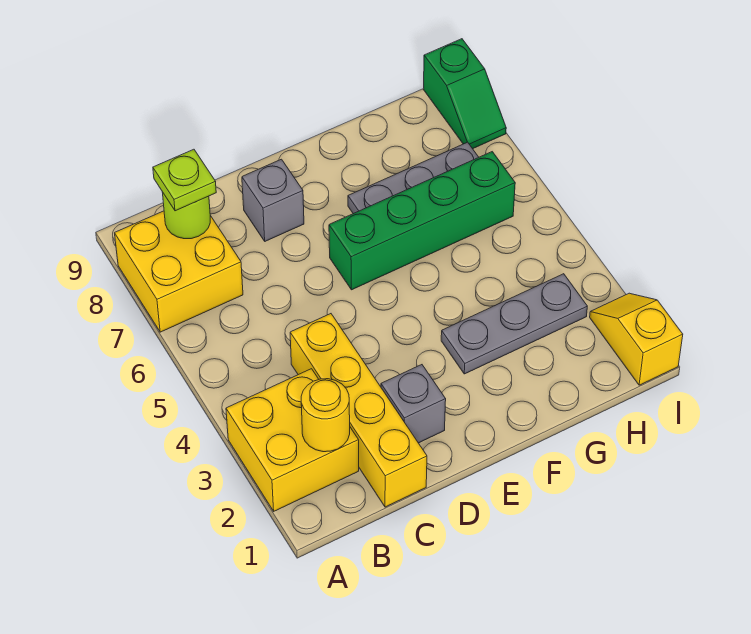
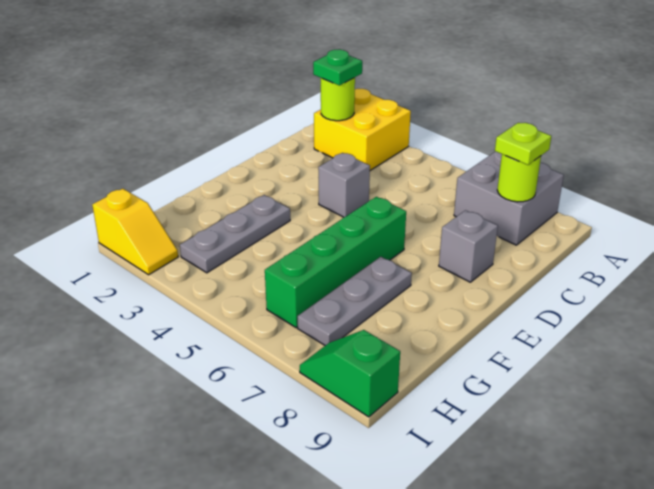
yellow brick A7:B8 level 1 -> grey brick A7:B8 level 1
yellow round brick B2 level 2 -> lime round brick B2 level 2
none -> green plate B2 level 3
yellow brick C1:C4 level 1 -> none
grey brick D2 level 1 -> grey brick D4 level 1

